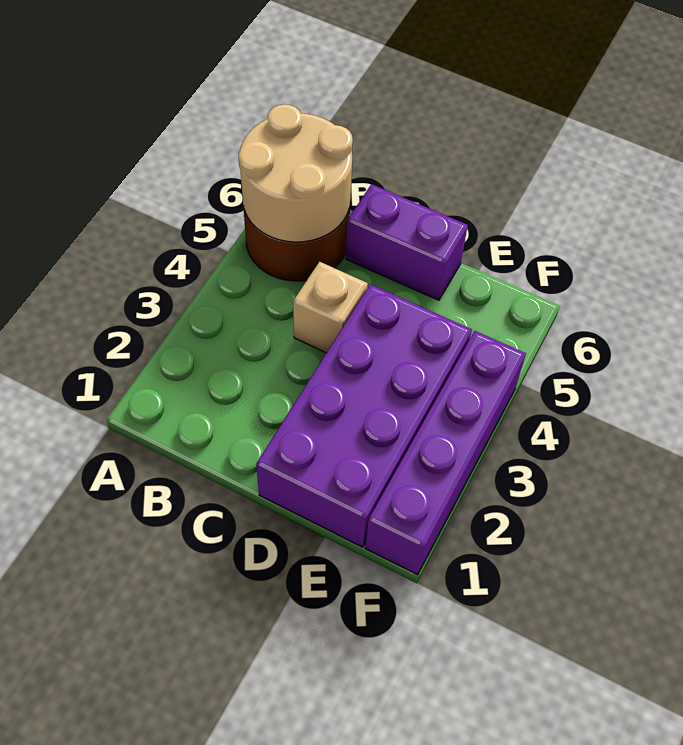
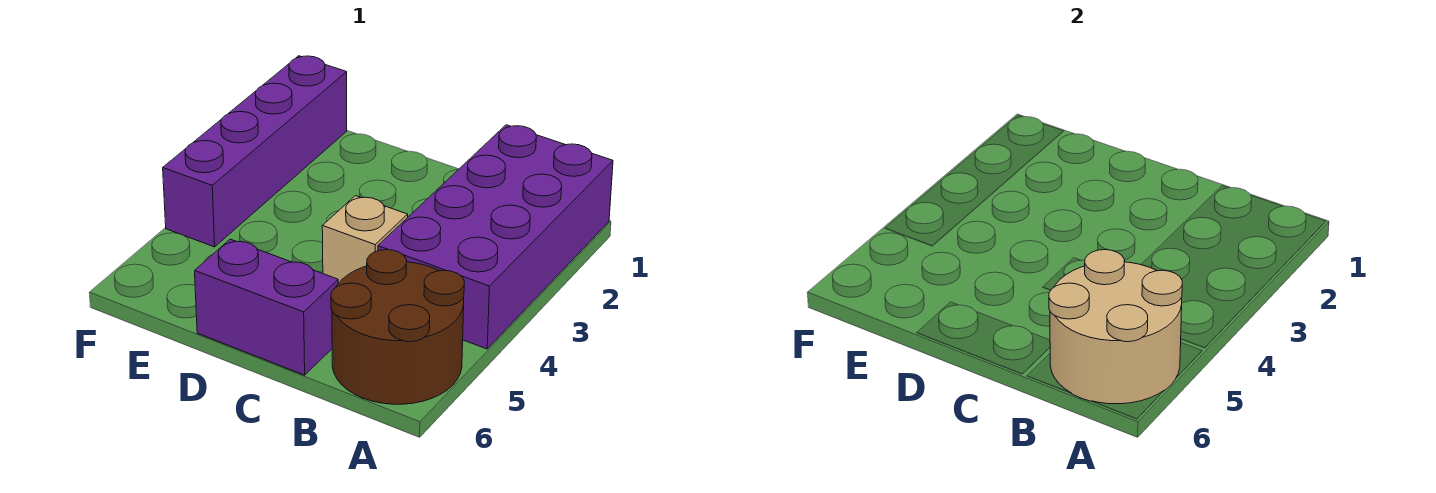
purple brick D1:E4 level 1 -> purple brick A1:B4 level 1

